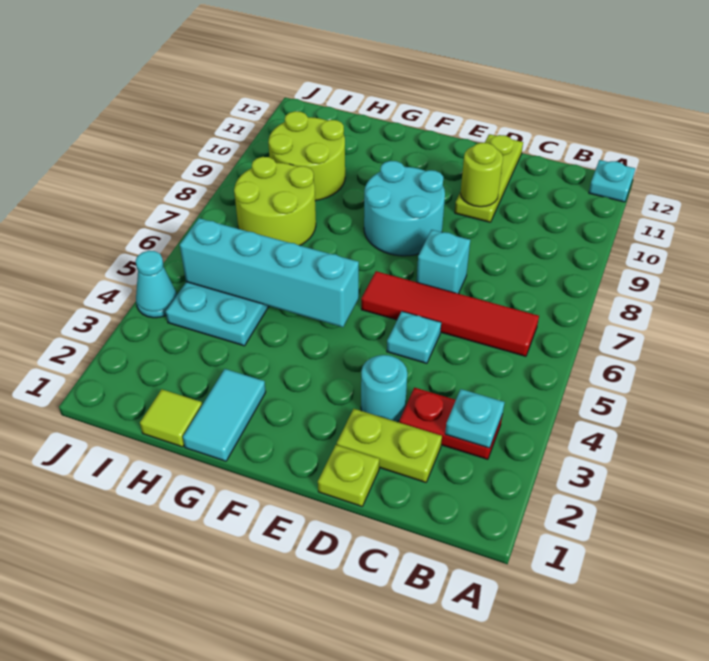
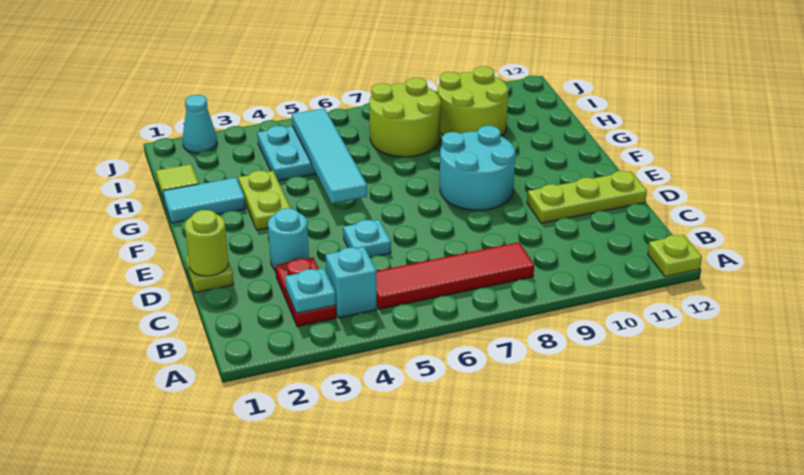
cyan plate A12 level 1 -> lime plate A12 level 1
red tile B6:E6 level 1 -> red tile B5:B8 level 1
lime plate C2:D2 level 1 -> lime plate F3:G3 level 1
cyan brick D7 level 1 -> cyan brick B4 level 1
lime round brick D10 level 2 -> lime round brick D1 level 2
cyan brick F5:I5 level 2 -> cyan tile F5:I5 level 2
cyan cone J4 level 1 -> cyan cone J2 level 1

